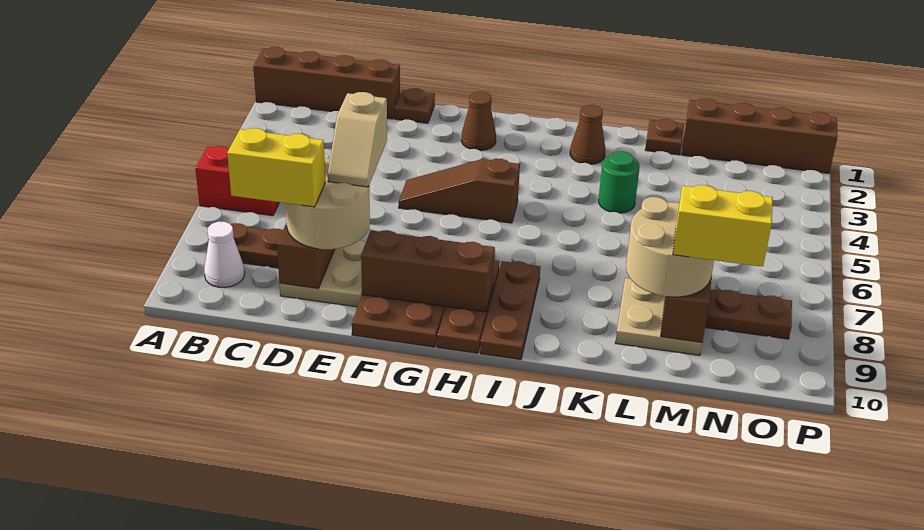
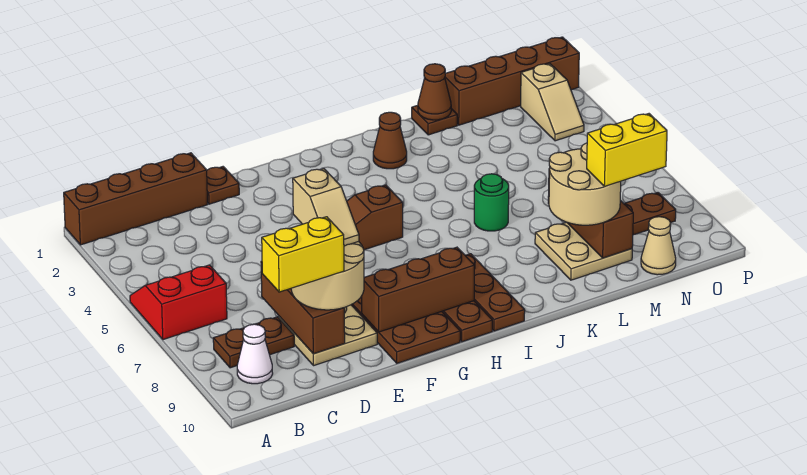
brown cone G2 level 1 -> brown cone L1 level 2
green round brick K4 level 1 -> green round brick K6 level 1
none -> tan cone N10 level 1
none -> tan slope O2:O3 level 1 top 2

